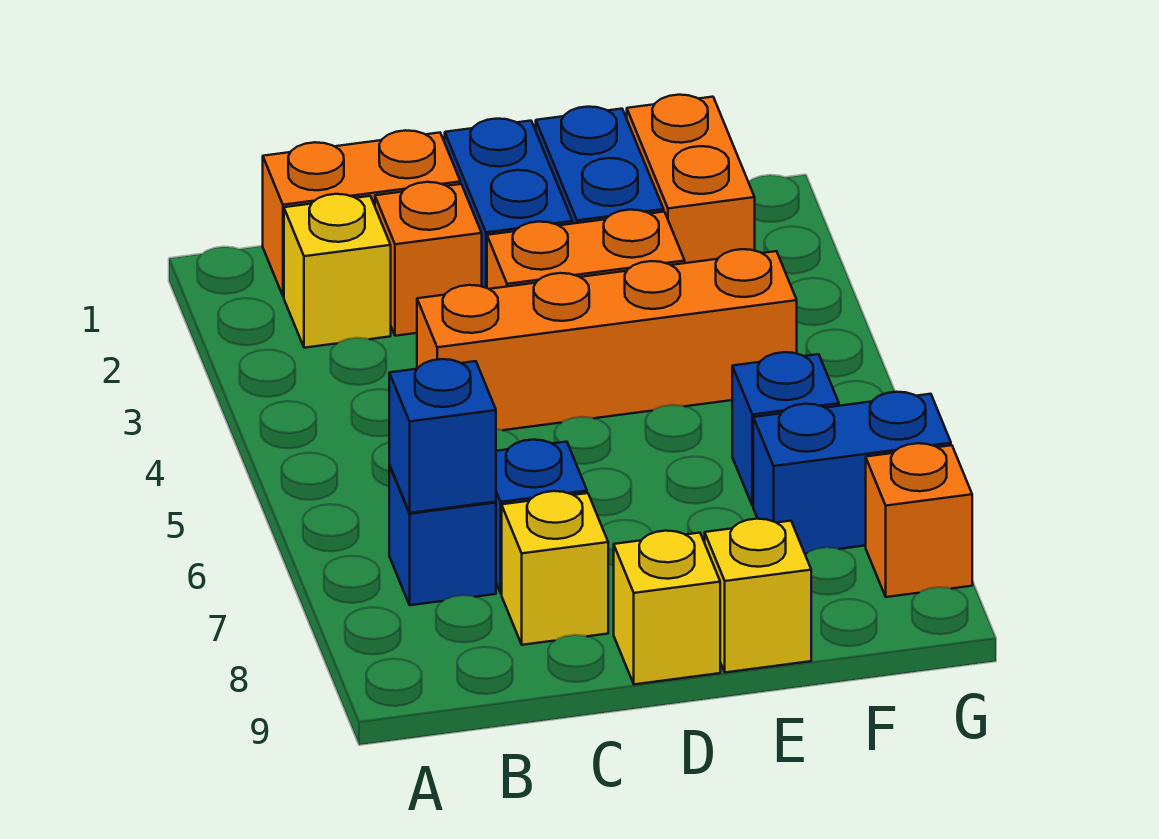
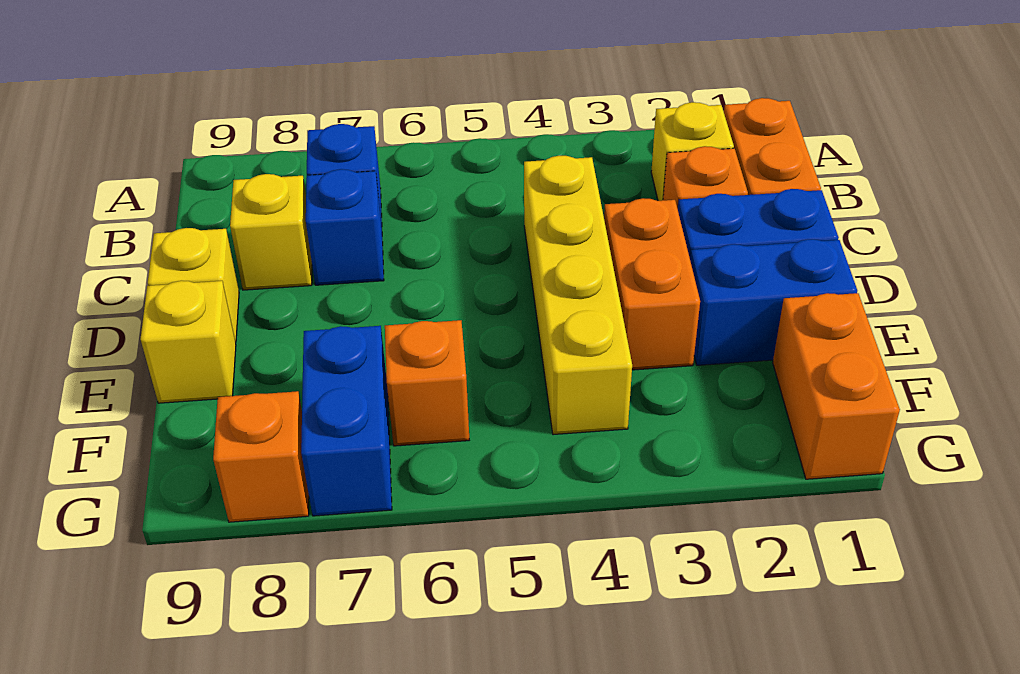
blue brick B7 level 2 -> none
orange brick C4:F4 level 1 -> yellow brick C4:F4 level 1
orange brick F1:F2 level 1 -> orange brick F1:G1 level 1
blue brick F6 level 1 -> orange brick F6 level 1

